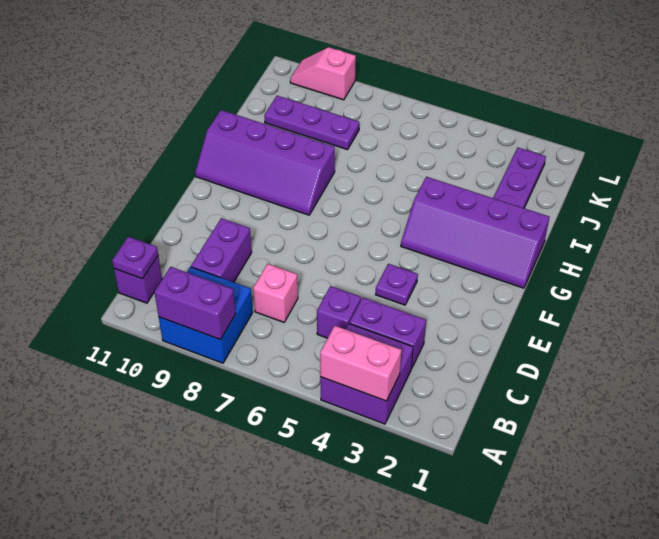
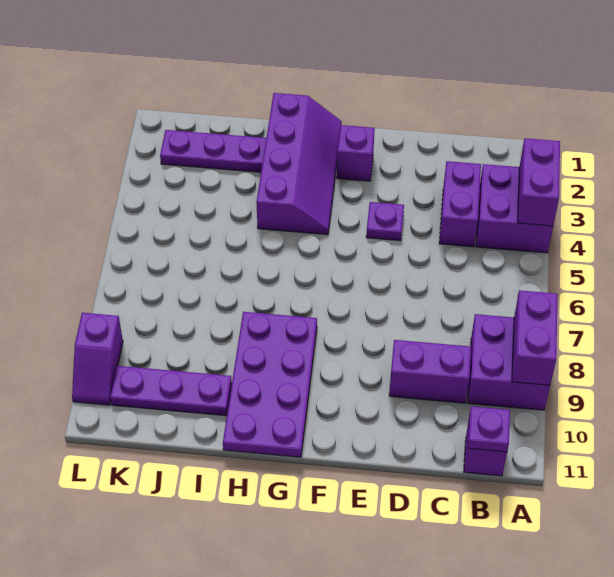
pink brick A3:A4 level 2 -> purple brick A3:A4 level 2
blue brick A8:B9 level 1 -> purple brick A8:B9 level 1
purple brick C5 level 1 -> purple brick F2 level 1
pink brick C7 level 1 -> none
purple slope G8:H11 level 1 top H -> purple plate G8:H11 level 1
purple plate J8:J10 level 1 -> purple plate I10:K10 level 1
pink slope L9:L10 level 1 top 9 -> purple slope L9:L10 level 1 top 9

